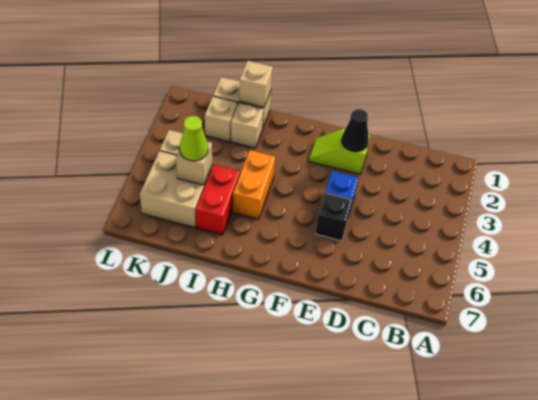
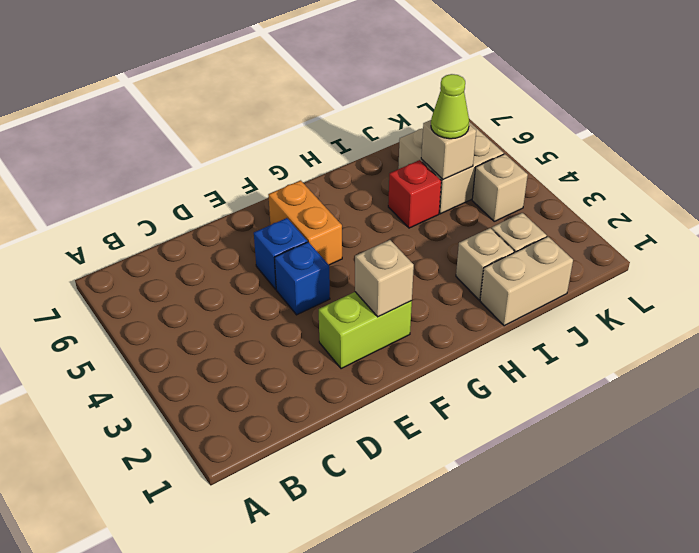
lime slope E2:F2 level 1 top E -> lime brick E2:F2 level 1
black cone E2 level 2 -> none
black brick E5 level 1 -> blue brick E5 level 1
orange brick H4:H5 level 1 -> orange brick F5:F6 level 1
tan brick I1 level 2 -> tan brick F2 level 2
red brick I5:I6 level 1 -> red brick I5 level 1

